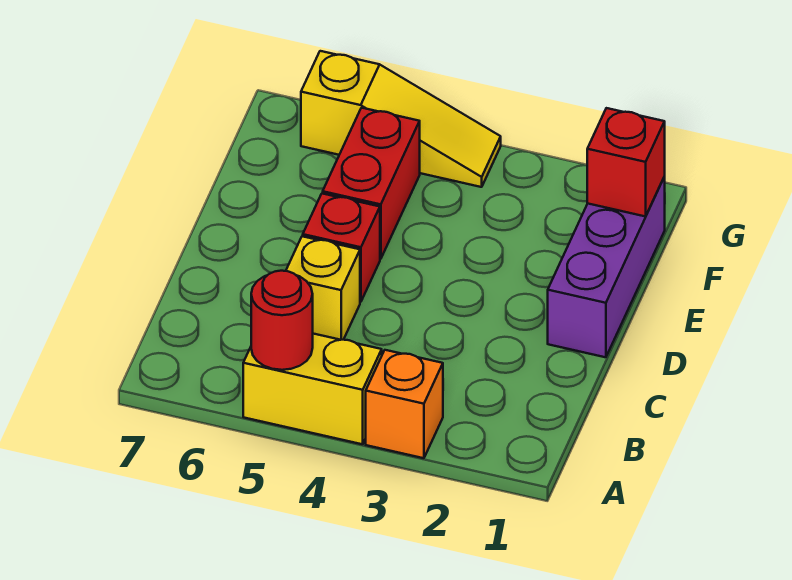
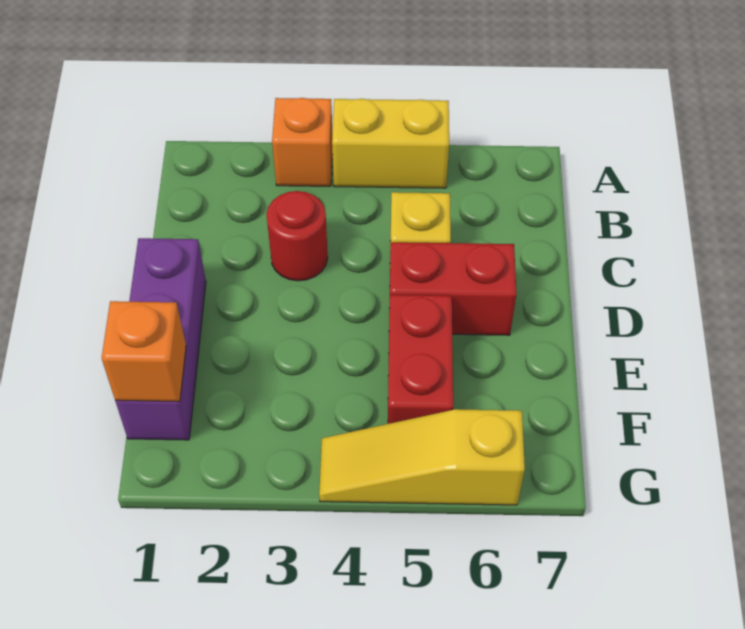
red round brick A5 level 2 -> red round brick C3 level 1
red brick D5 level 1 -> red brick D5:D6 level 1
red brick F1 level 2 -> orange brick F1 level 2

